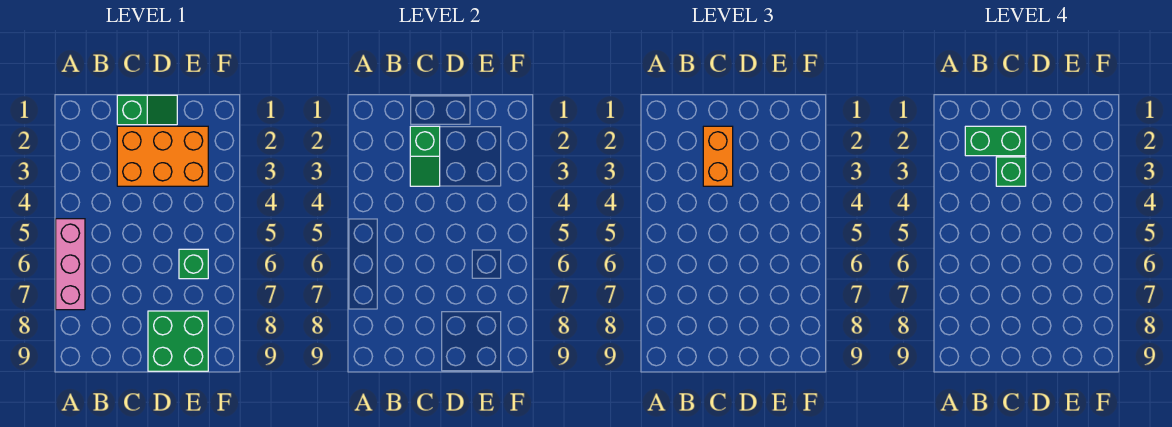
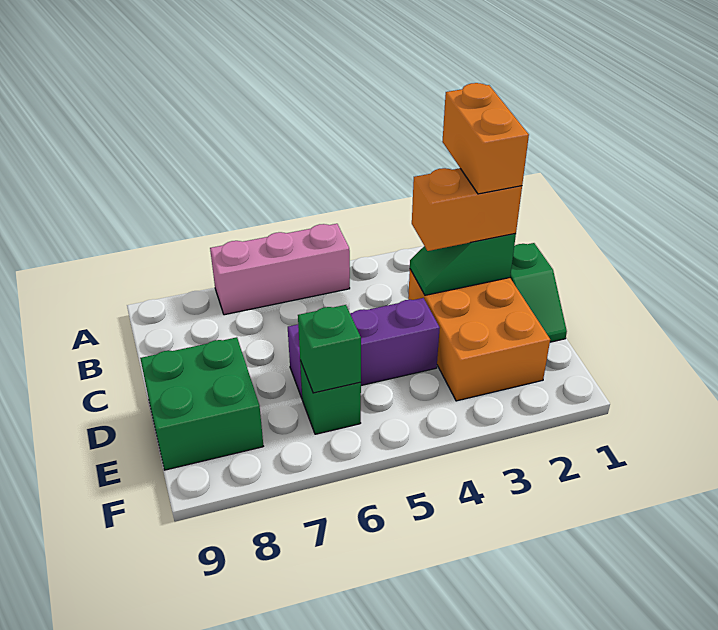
green brick B2:C2 level 4 -> orange brick B2:C2 level 4
green brick C3 level 4 -> green brick E6 level 2
none -> purple brick D4:D6 level 1

